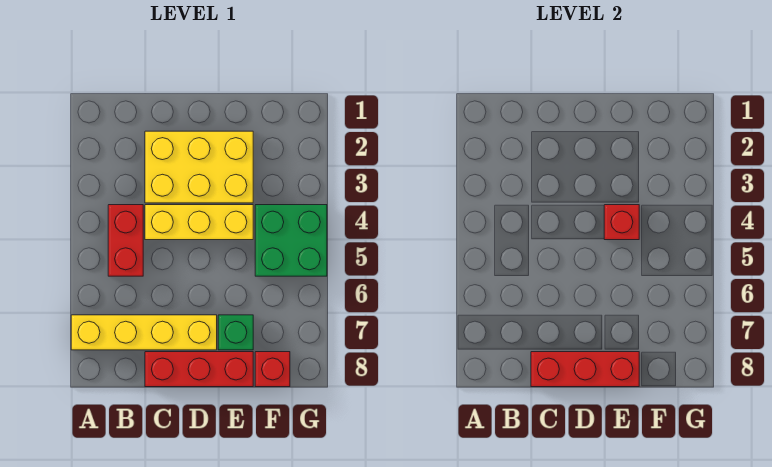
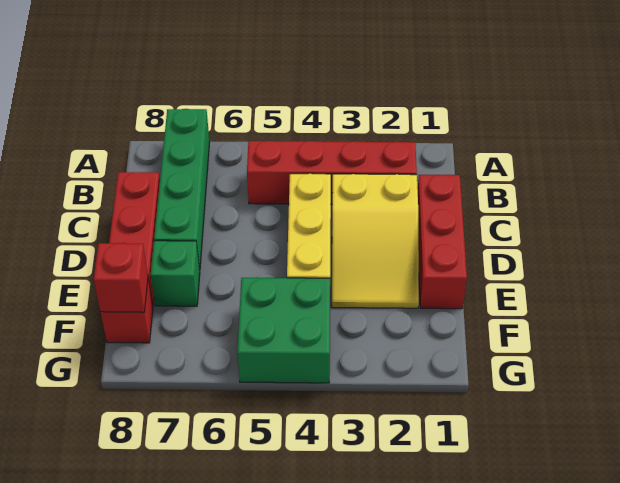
yellow brick A7:D7 level 1 -> green brick A7:D7 level 1
red brick B4:B5 level 1 -> red brick B2:B5 level 1
yellow brick C2:E3 level 1 -> yellow slope C2:E3 level 1 top C
red brick C8:E8 level 2 -> red brick C1:E1 level 1
red brick E4 level 2 -> red brick F8 level 2

